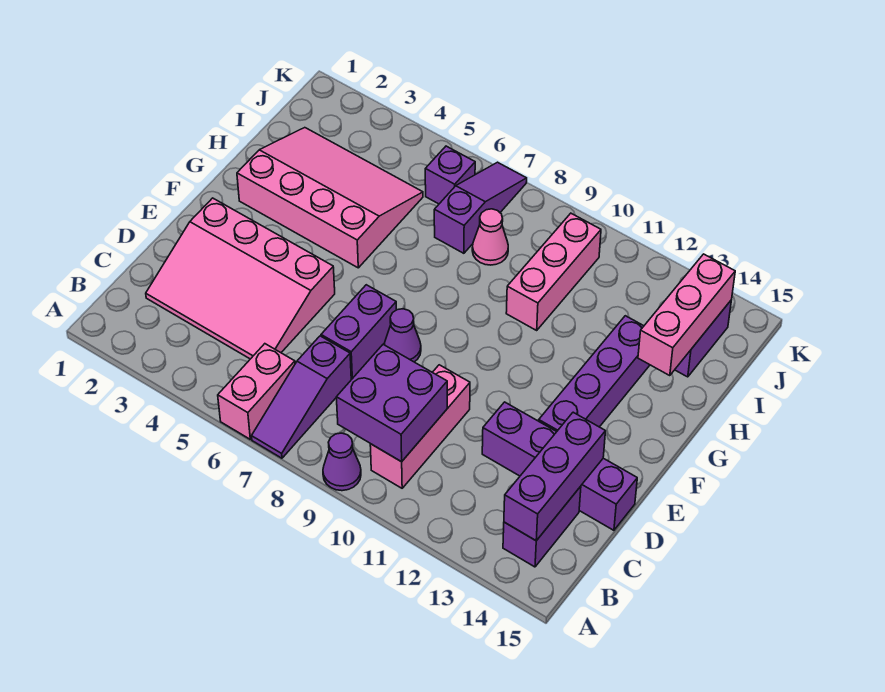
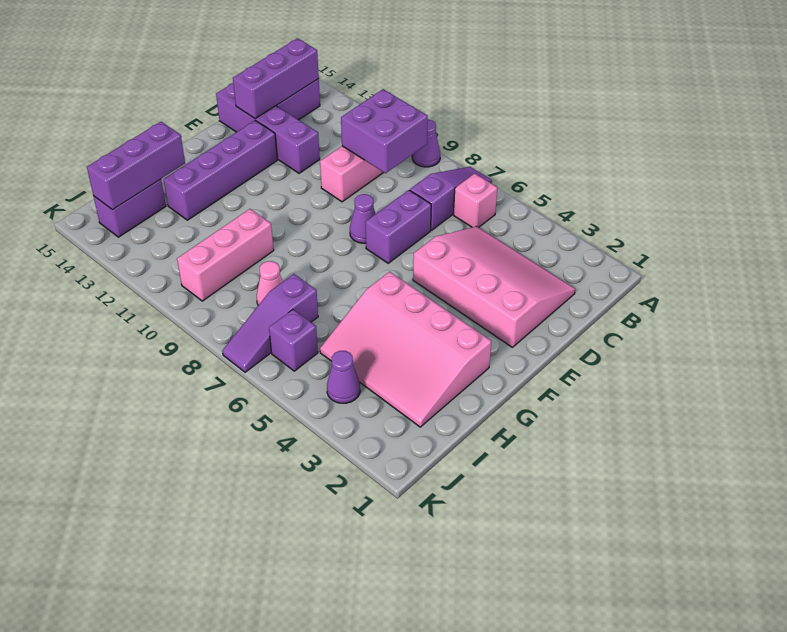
pink brick A6:B6 level 1 -> pink brick B6 level 1
pink brick H14:J14 level 2 -> purple brick H14:J14 level 2
none -> purple cone J4 level 1

